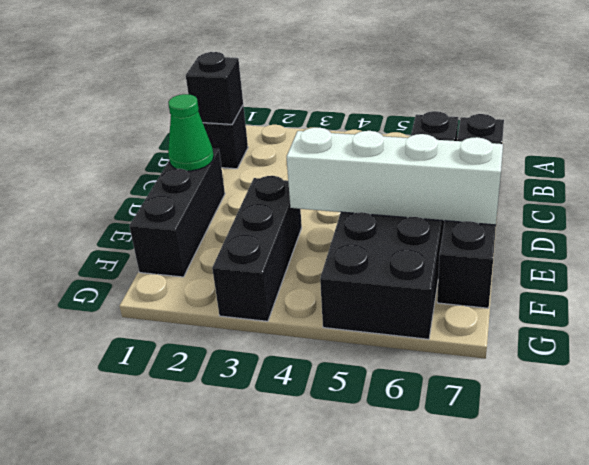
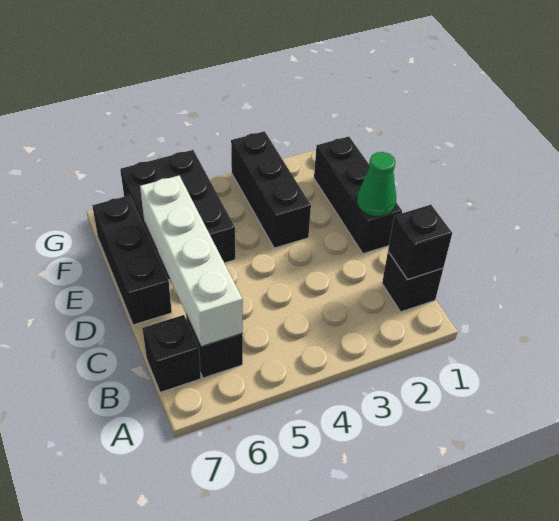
white brick E4:E7 level 2 -> white brick B6:E6 level 2

